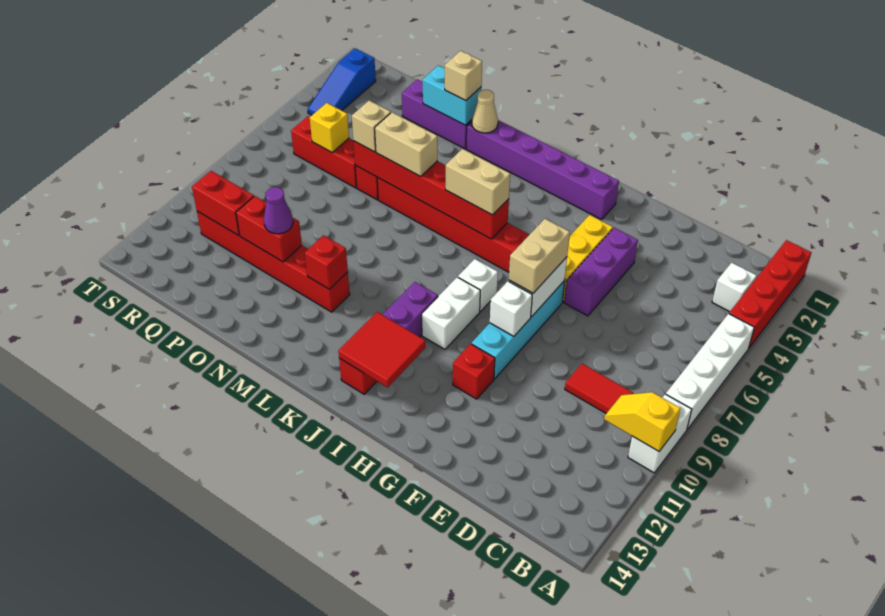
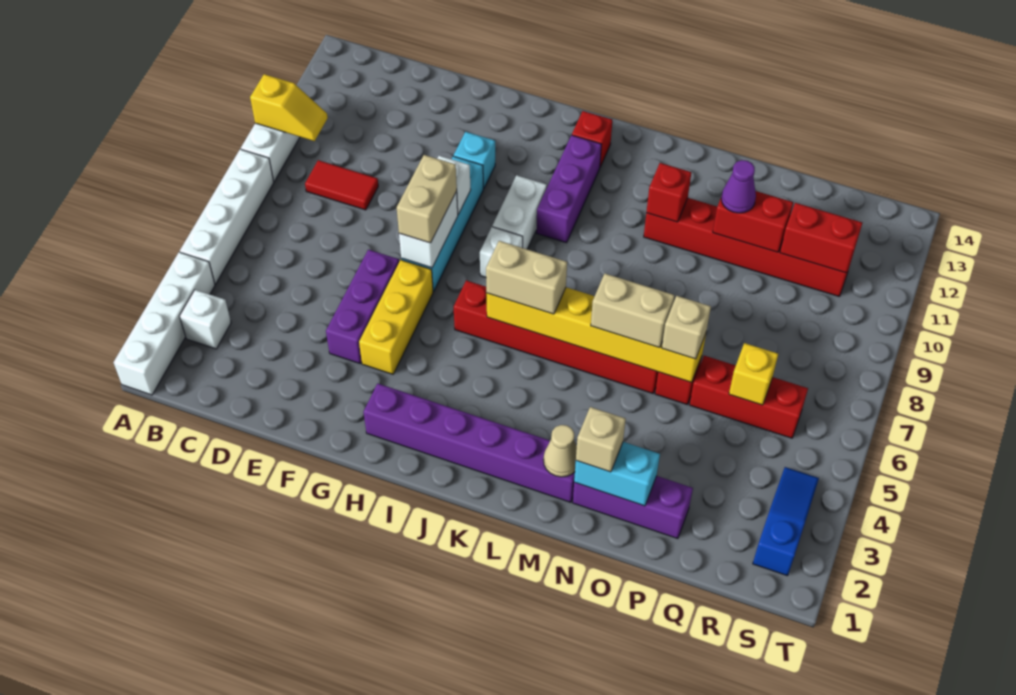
red brick A1:A4 level 1 -> white brick A1:A4 level 1
red brick G11 level 1 -> cyan brick G11 level 1
red tile I12:J13 level 2 -> none
red brick J6:O6 level 2 -> yellow brick J6:O6 level 2

